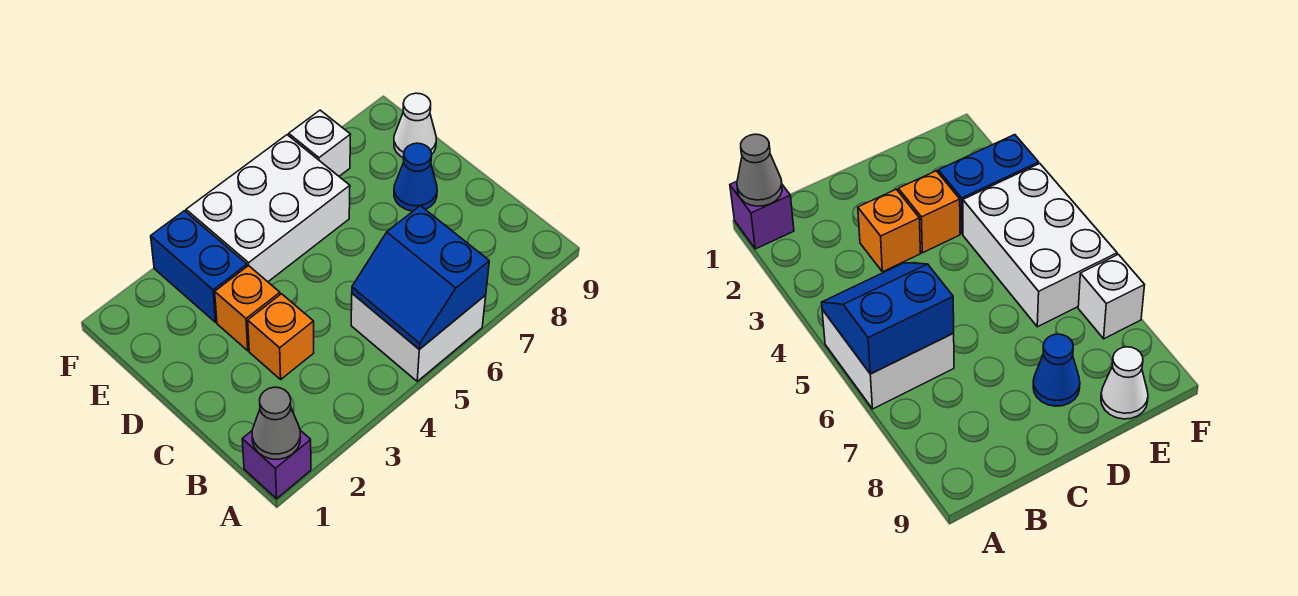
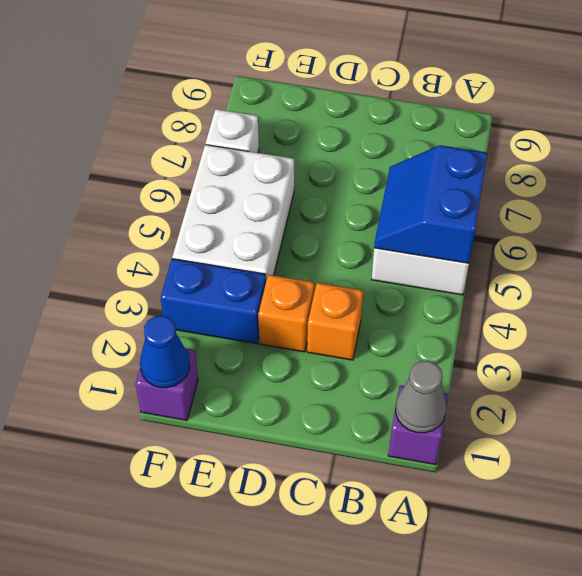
blue slope A5:B6 level 2 top 6 -> blue slope A5:B6 level 2 top A
blue cone D8 level 1 -> blue cone F1 level 2
white cone E9 level 1 -> none
none -> purple brick F1 level 1

